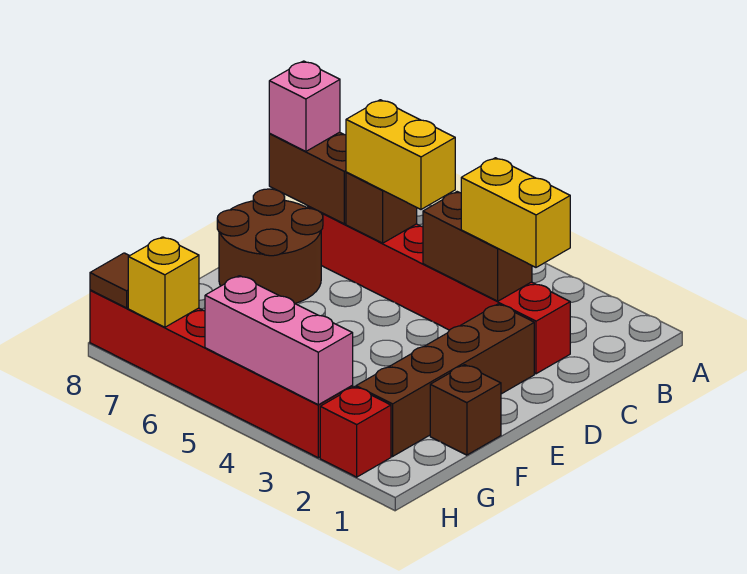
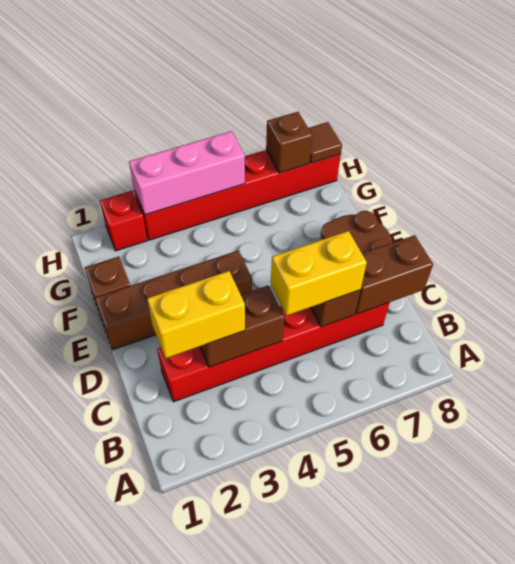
pink brick C8 level 3 -> none
brown brick D2:G2 level 1 -> brown brick E1:E4 level 1
yellow brick H7 level 2 -> brown brick H7 level 2

